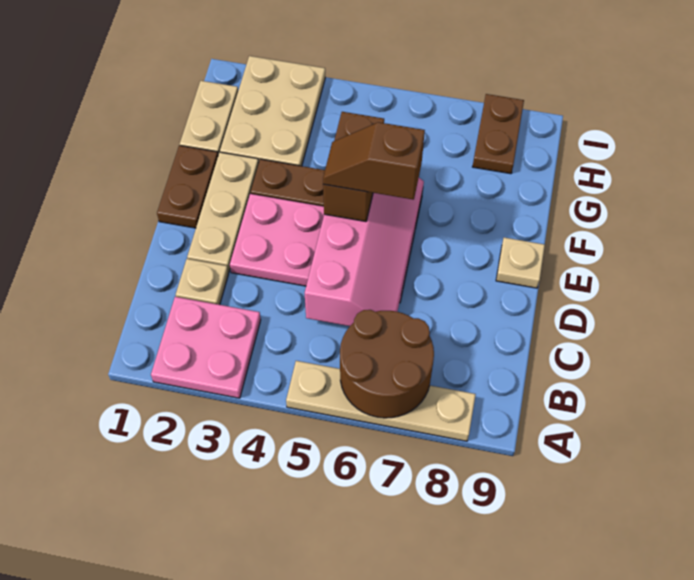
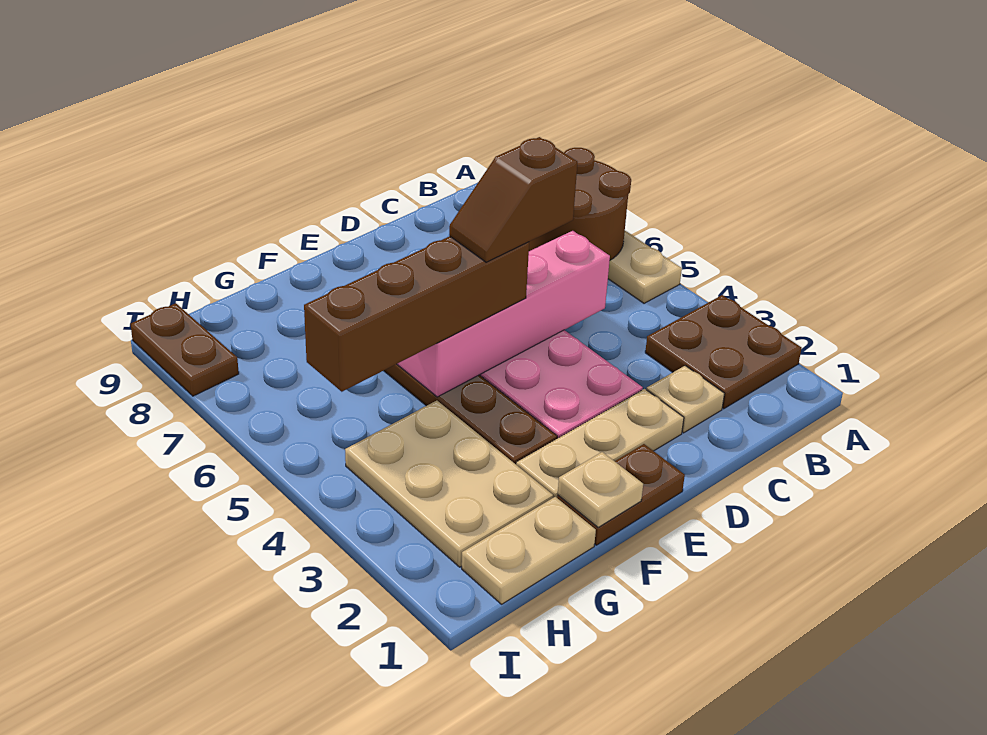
pink plate A2:B3 level 1 -> brown plate A2:B3 level 1
brown brick E5:F5 level 3 -> brown brick E5:H5 level 3
brown slope E5:E6 level 4 top 6 -> brown slope D5:E5 level 4 top D
tan plate E9 level 1 -> tan plate F1 level 2
tan plate G2:I3 level 1 -> tan plate G2:H4 level 1
brown plate H8:I8 level 1 -> brown plate I8:I9 level 1

